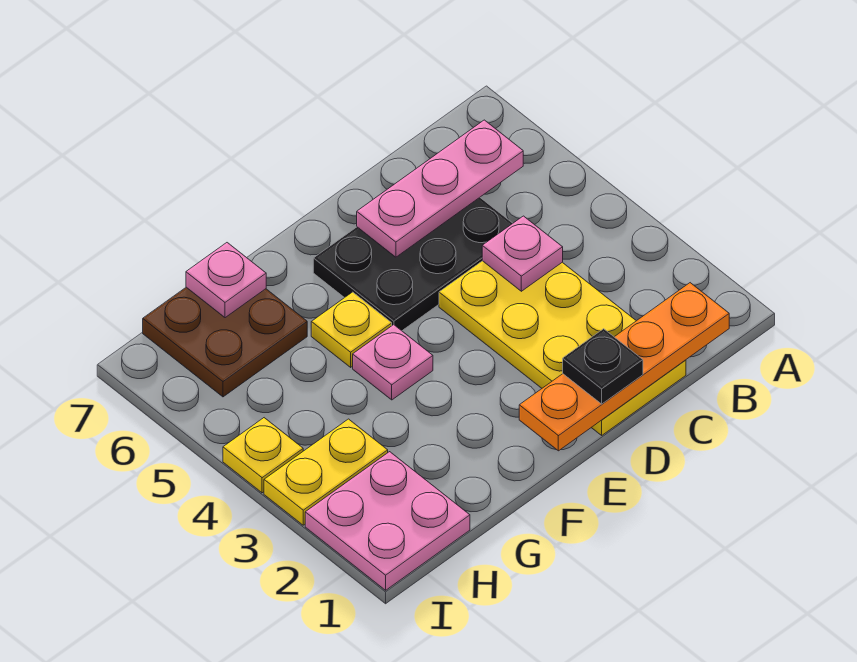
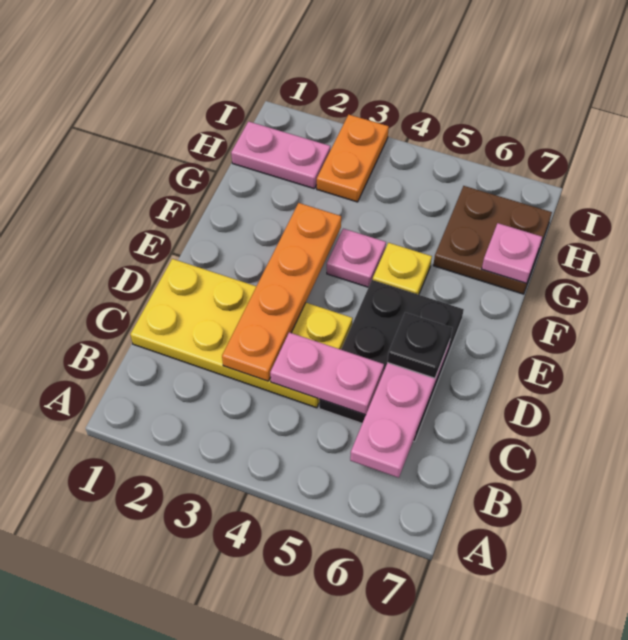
orange plate B1:E1 level 2 -> orange plate C3:F3 level 2
pink plate C4 level 2 -> pink plate C4:C5 level 2
black plate D1 level 3 -> black plate D6 level 3
pink plate H1:I2 level 1 -> pink plate H1:H2 level 1
yellow plate H3:I3 level 1 -> orange plate H3:I3 level 1
yellow plate I4 level 1 -> none

